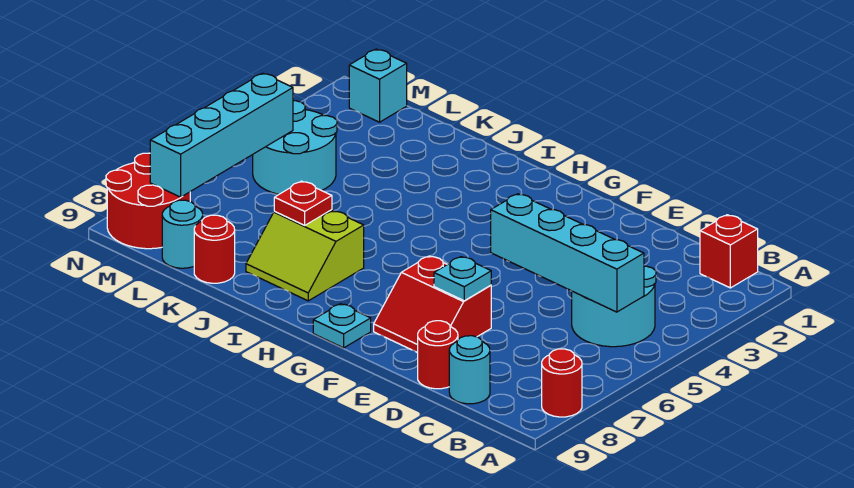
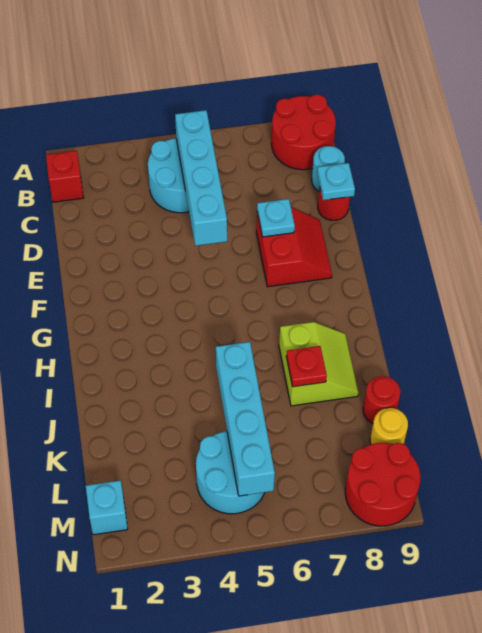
red round brick A8 level 1 -> red round brick A8:B9 level 1
cyan plate G9 level 1 -> cyan plate D9 level 2
cyan round brick L9 level 1 -> yellow round brick L9 level 1
cyan brick M5:M8 level 2 -> cyan brick J5:M5 level 2

